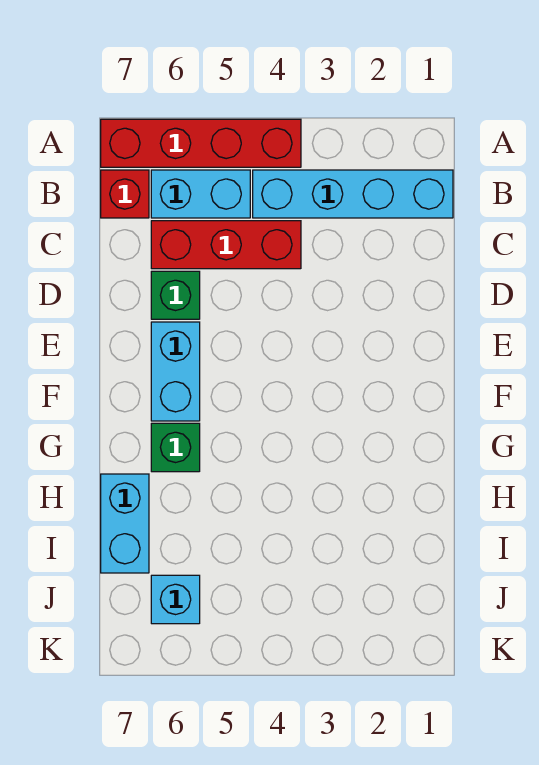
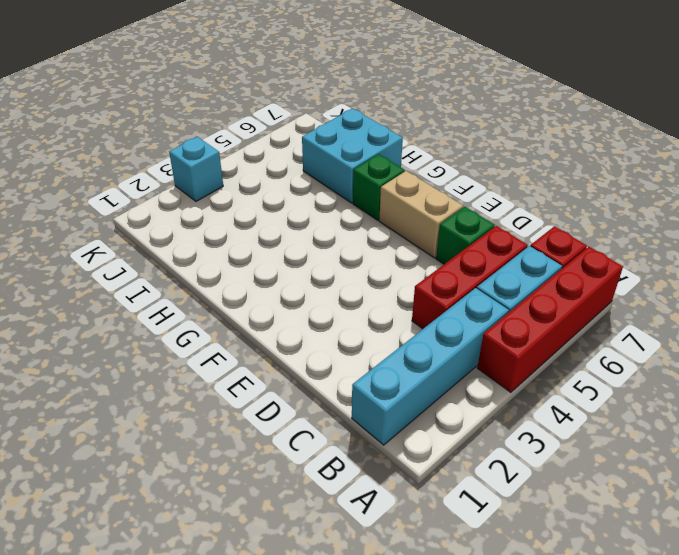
cyan brick E6:F6 level 1 -> tan brick E6:F6 level 1
cyan brick H7:I7 level 1 -> cyan brick H6:I7 level 1
cyan brick J6 level 1 -> cyan brick K3 level 1

